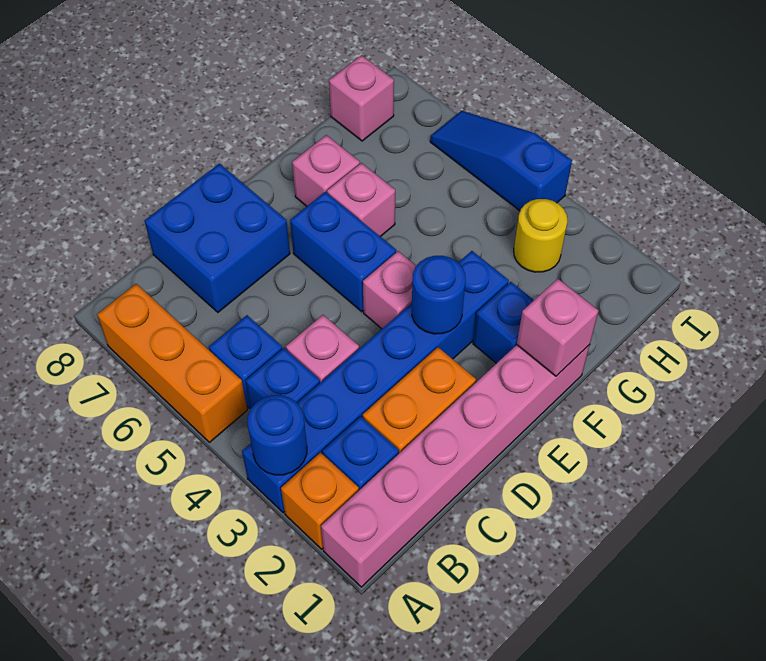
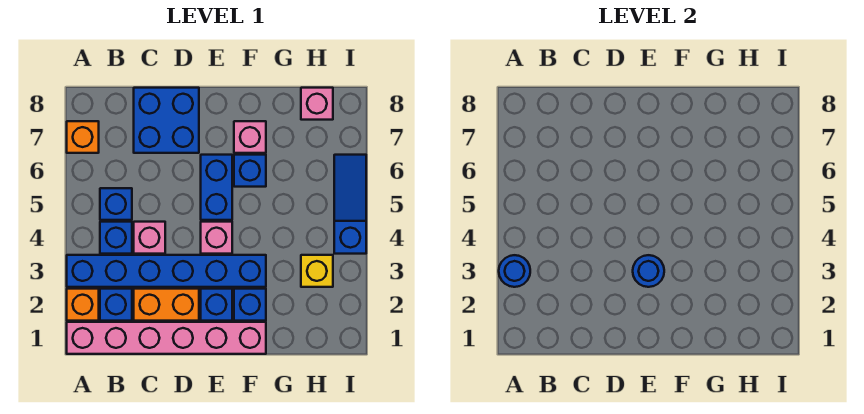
orange brick A5:A7 level 1 -> orange brick A7 level 1
none -> blue brick E2 level 1
pink brick F1 level 2 -> none
pink brick F6 level 1 -> blue brick F6 level 1
yellow round brick H3 level 1 -> yellow brick H3 level 1

